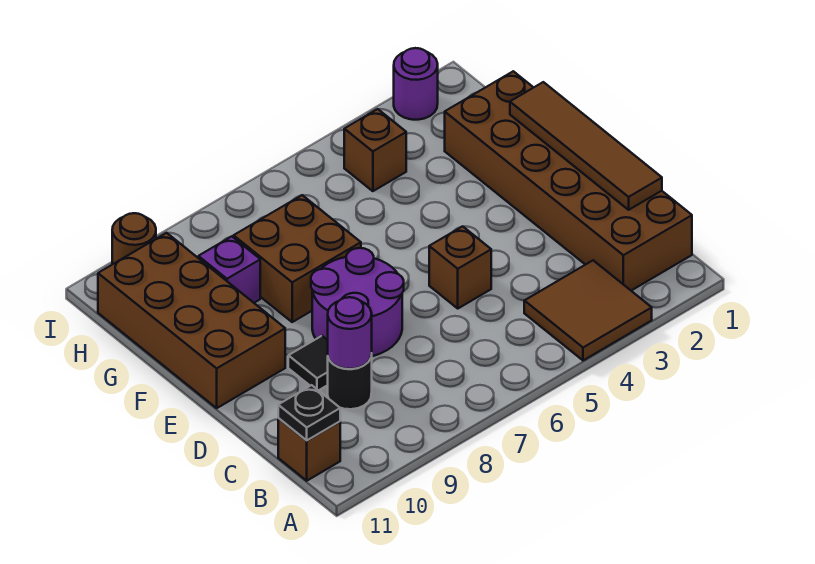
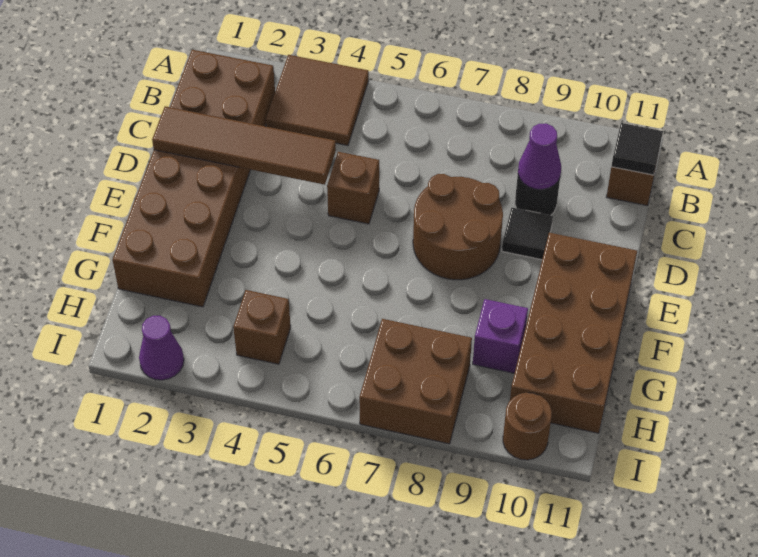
black plate B11 level 2 -> black tile B11 level 2
brown tile C1:F1 level 2 -> brown tile D1:D4 level 2
purple round brick C9 level 2 -> purple cone C9 level 2
purple round brick D7:E8 level 1 -> brown round brick D7:E8 level 1
brown brick F7:G8 level 1 -> brown brick H7:I8 level 1
purple round brick I2 level 1 -> purple cone I2 level 1

